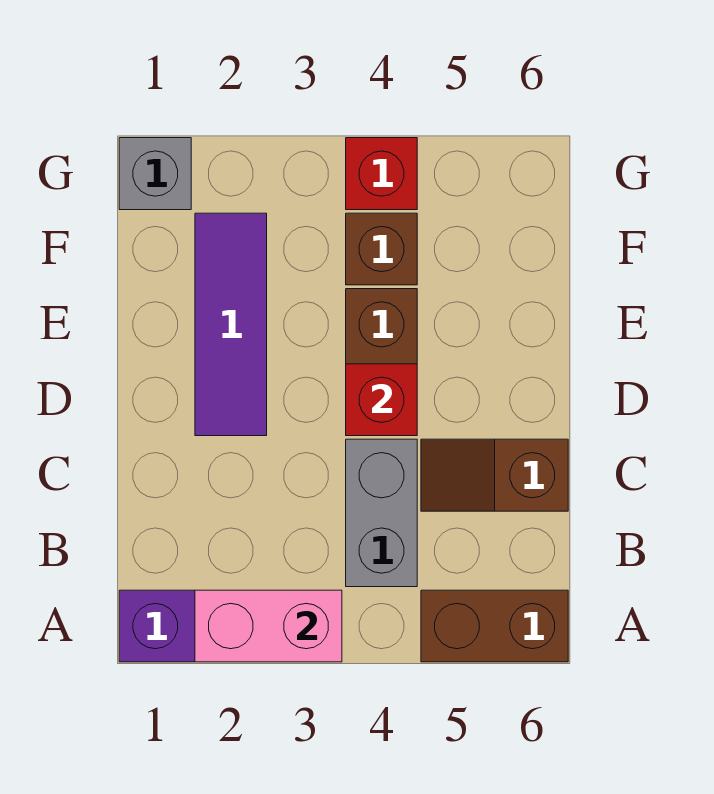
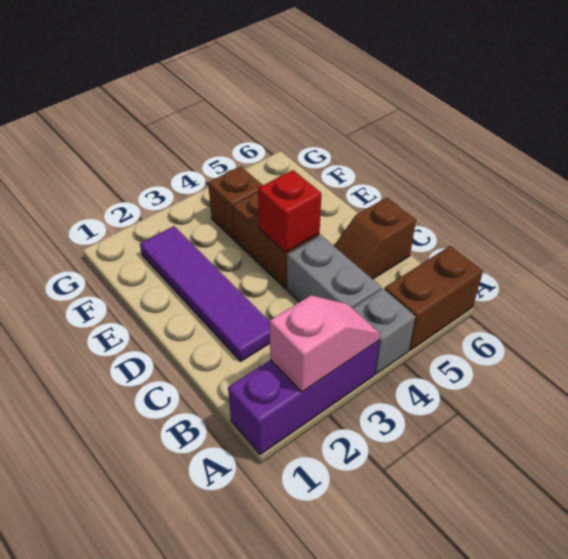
pink brick A2:A3 level 2 -> pink slope A2:A3 level 2 top 2
purple tile D2:F2 level 1 -> purple tile C2:F2 level 1
grey brick G1 level 1 -> grey brick A4 level 1
red brick G4 level 1 -> none

